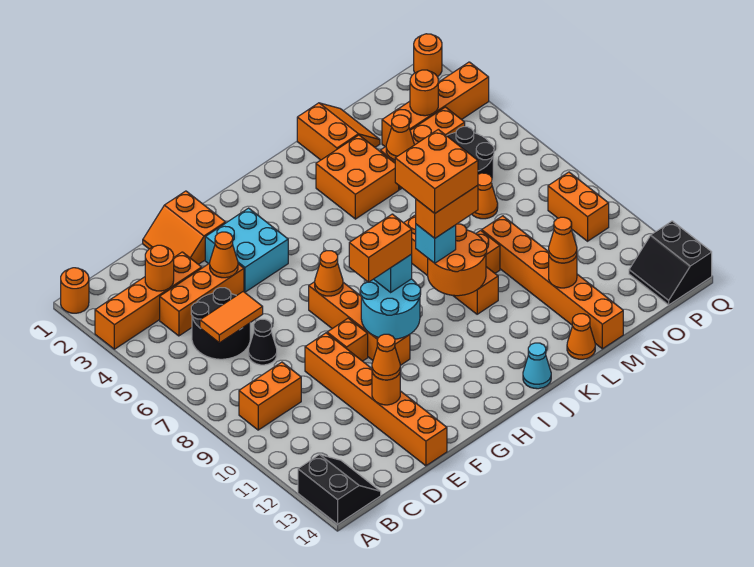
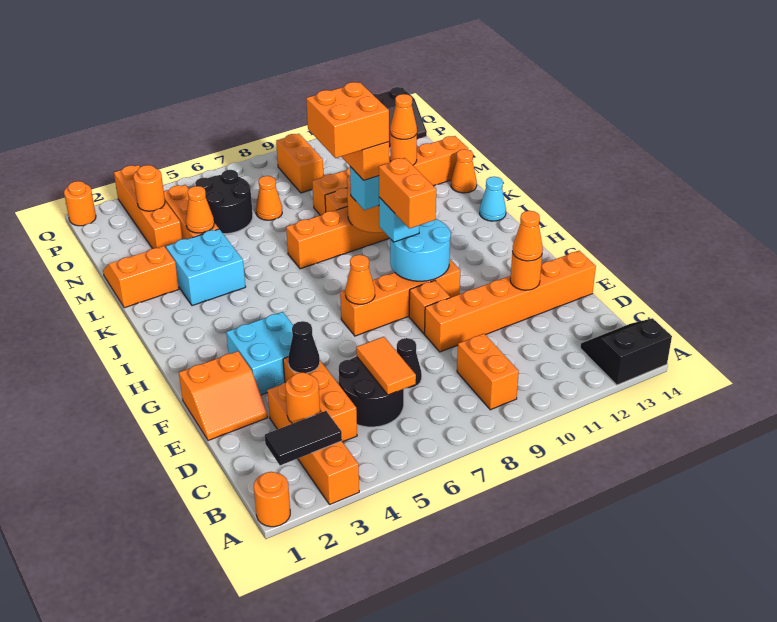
none -> black tile B2:B3 level 2
orange cone E4 level 2 -> black cone E4 level 2
orange brick K3:L4 level 1 -> cyan brick K3:L4 level 1
orange brick P9:P10 level 1 -> orange brick O9:P9 level 1

